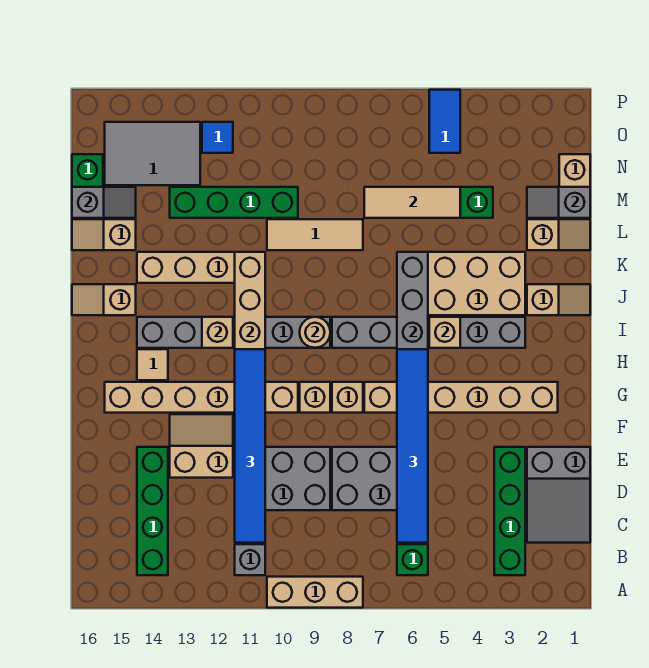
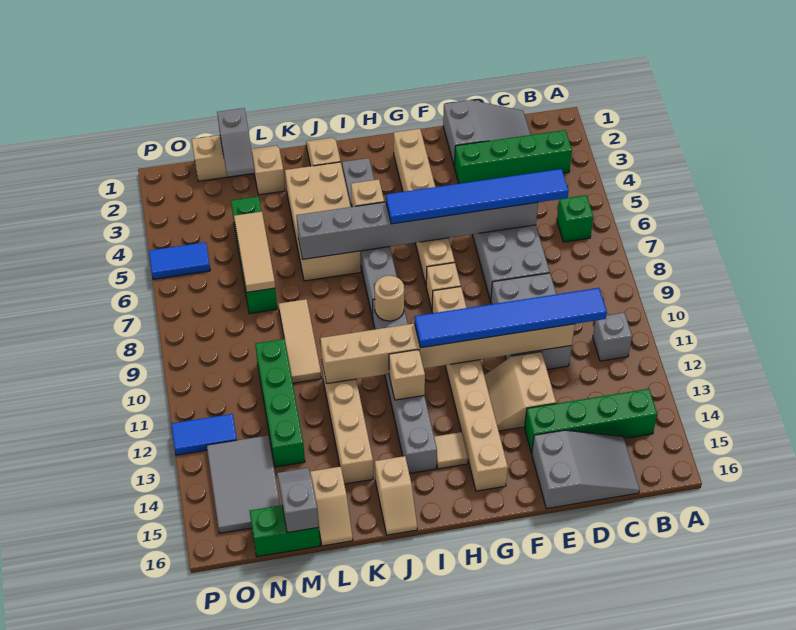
tan brick A8:A10 level 1 -> none
none -> grey slope C15:E16 level 1 top E
blue tile O12 level 1 -> blue tile O12:P12 level 1

